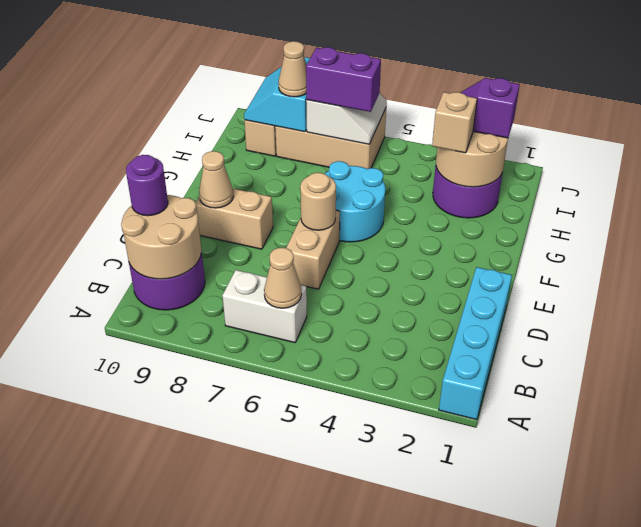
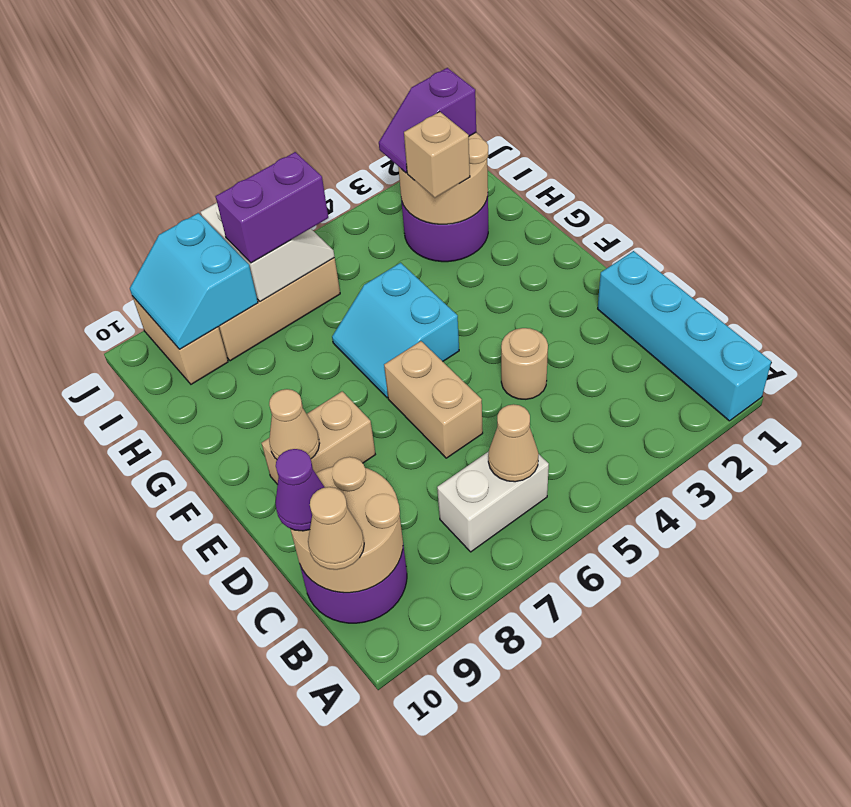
purple round brick C10 level 3 -> purple cone C10 level 3
tan round brick E6 level 2 -> tan round brick D4 level 1
cyan round brick F5:G6 level 1 -> cyan slope F5:G6 level 1 top 5
tan cone I8 level 3 -> tan cone B10 level 3

